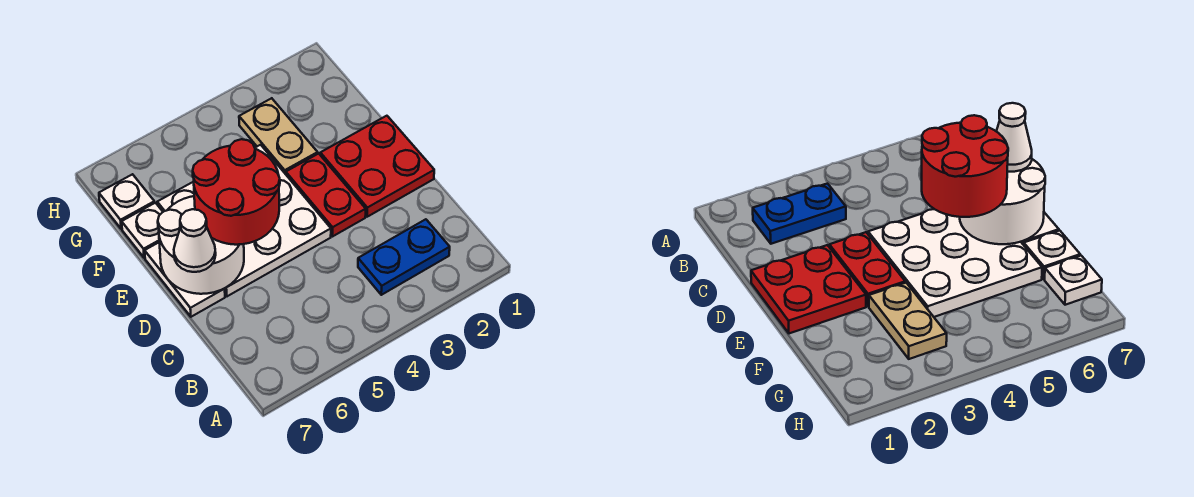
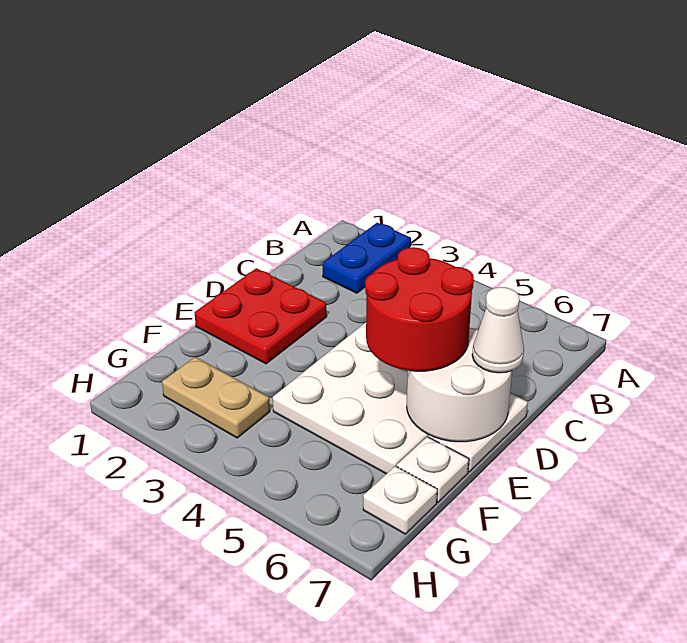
blue plate B2:B3 level 1 -> blue plate A2:B2 level 1
red plate D3:E3 level 1 -> none
tan plate F3:G3 level 1 -> tan plate G2:G3 level 1

